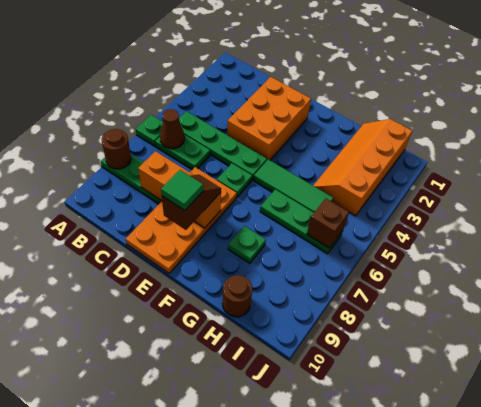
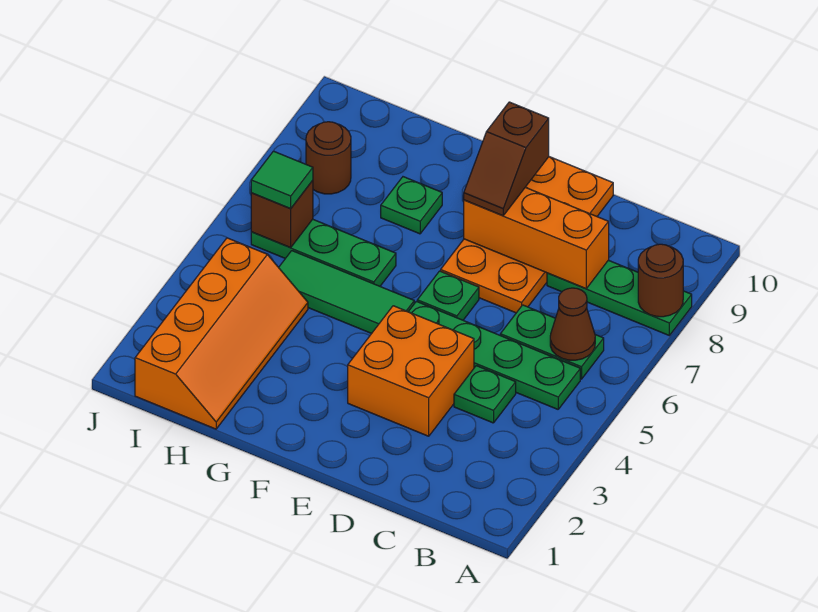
green plate A6 level 1 -> green plate C4 level 1
orange brick D2:E4 level 1 -> orange brick D3:E4 level 1
green tile E9 level 4 -> green tile I6 level 3
brown round brick H10 level 1 -> brown round brick I8 level 1

